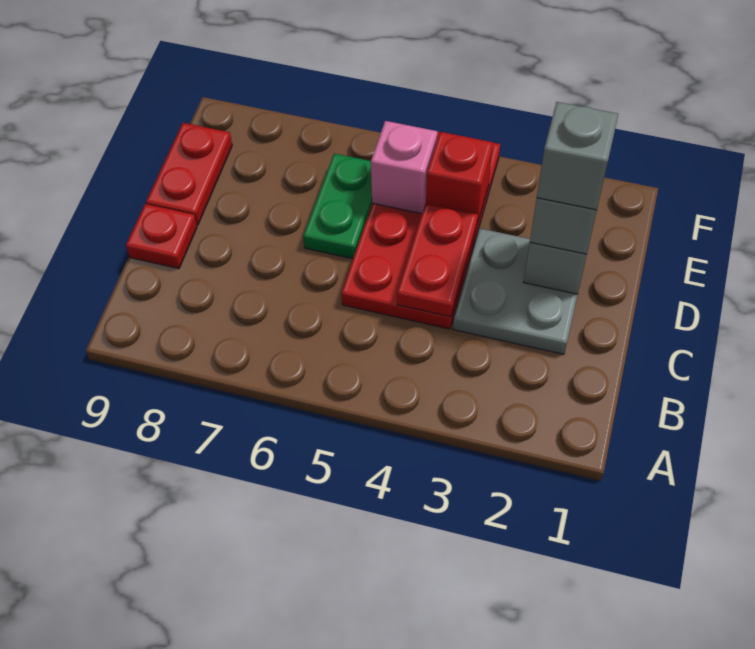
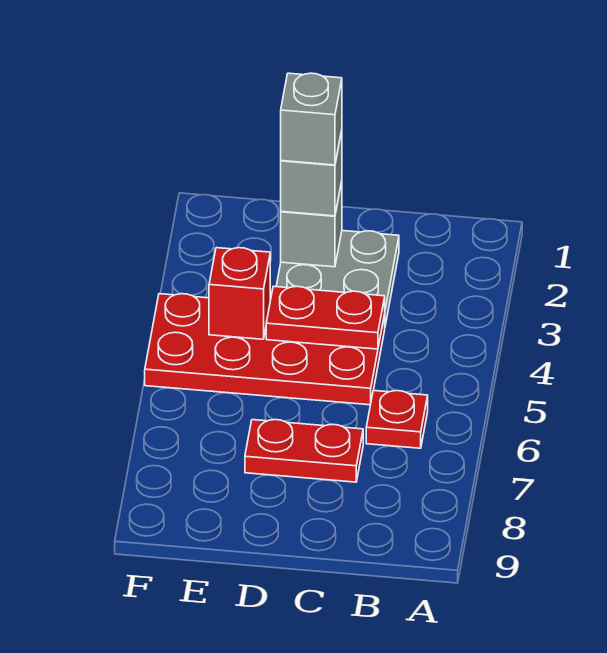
red plate C9 level 1 -> red plate B6 level 1
green plate D6:E6 level 1 -> none
red plate D9:E9 level 1 -> red plate C7:D7 level 1
pink brick E5 level 2 -> none

